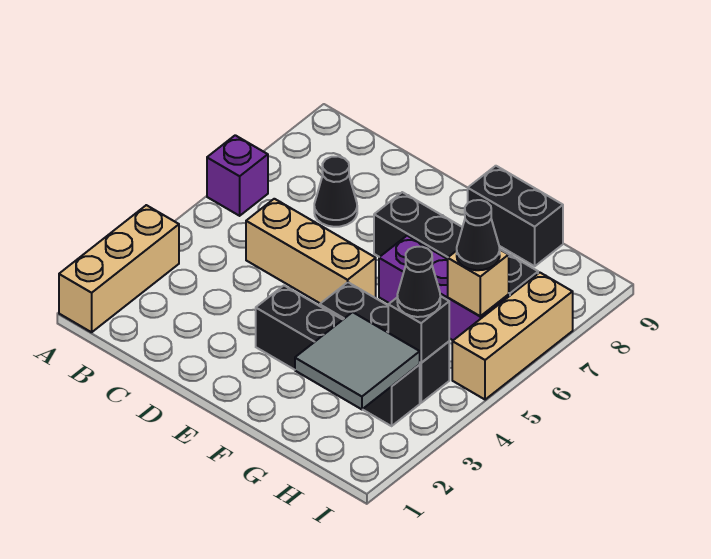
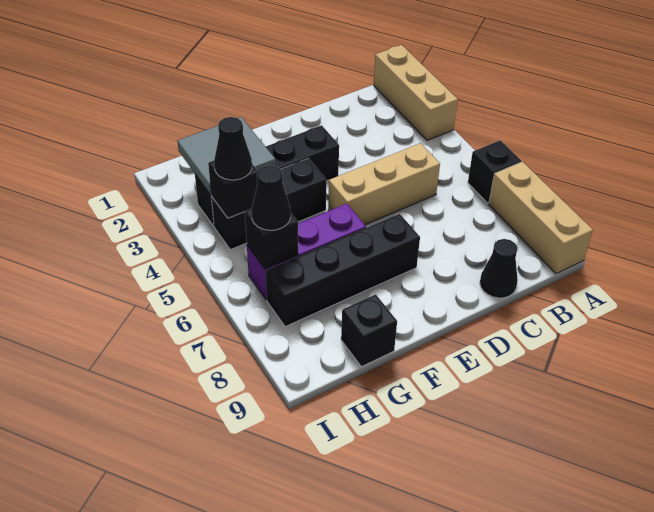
purple brick A6 level 1 -> black brick A6 level 1
black cone C7 level 1 -> black cone C9 level 1
black brick F9:G9 level 1 -> black brick G9 level 1
tan brick H6 level 2 -> black brick H6 level 2
tan brick I5:I7 level 1 -> tan brick A7:A9 level 1

